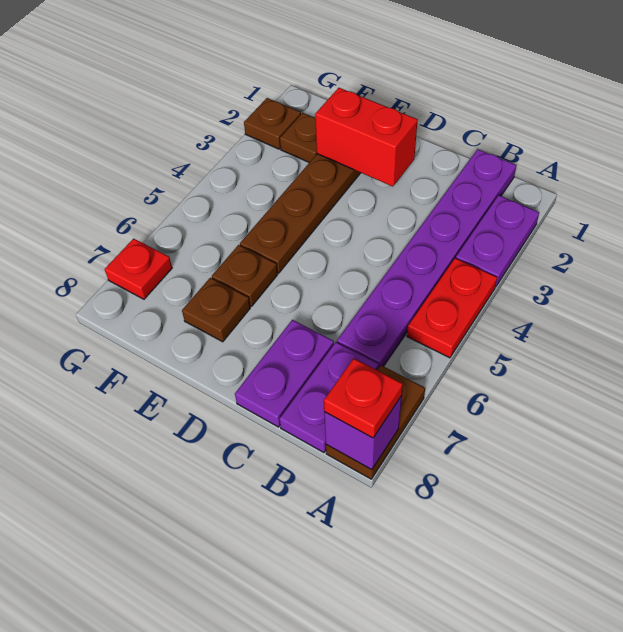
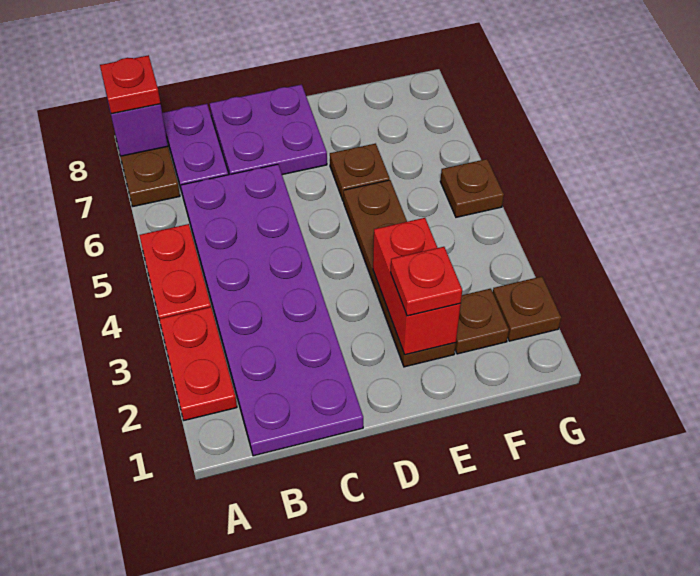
purple plate A2:A3 level 1 -> red plate A2:A3 level 1
purple plate B1:B6 level 1 -> purple plate B1:C6 level 1
purple plate C7:C8 level 1 -> purple plate C7:D8 level 1
red brick D2:E2 level 2 -> red brick E2:E3 level 2
brown plate E7 level 1 -> brown plate G5 level 1
red plate G7 level 1 -> red plate E2 level 3

